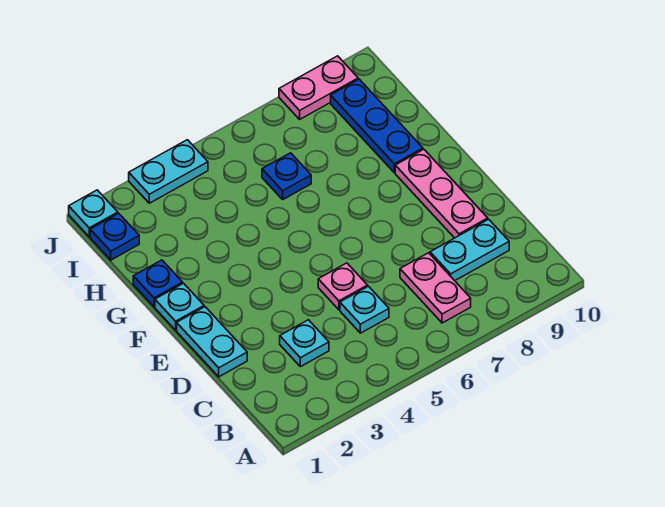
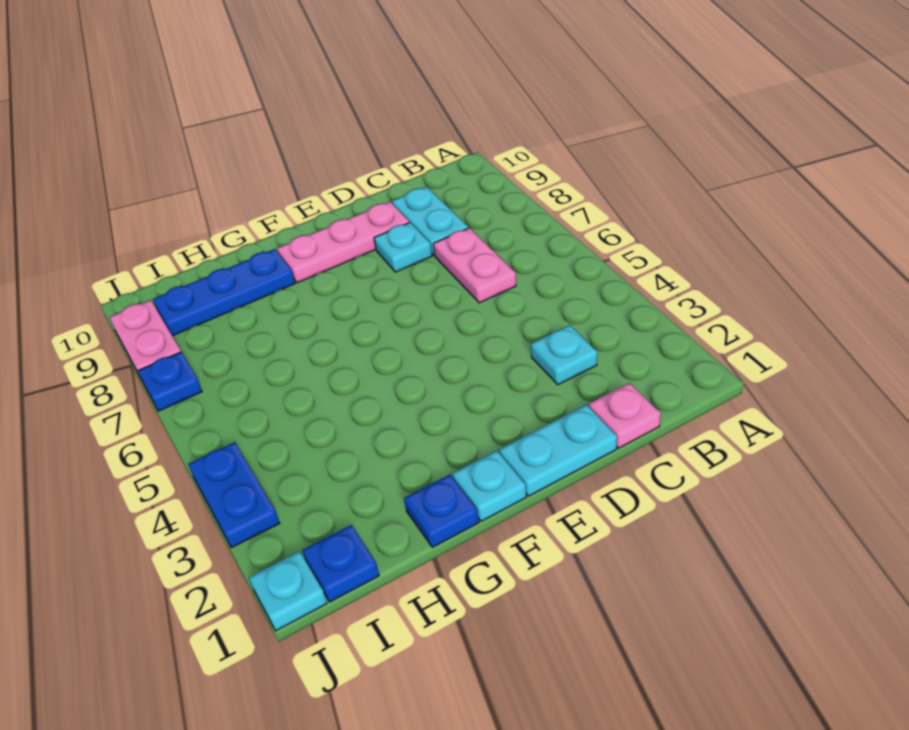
pink plate B7:C7 level 1 -> pink plate C6:C7 level 1
cyan plate C5 level 1 -> cyan plate D8 level 1
pink plate D5 level 1 -> pink plate C1 level 1
blue plate H6 level 1 -> blue plate J7 level 1
cyan plate J3:J4 level 1 -> blue plate J3:J4 level 1

